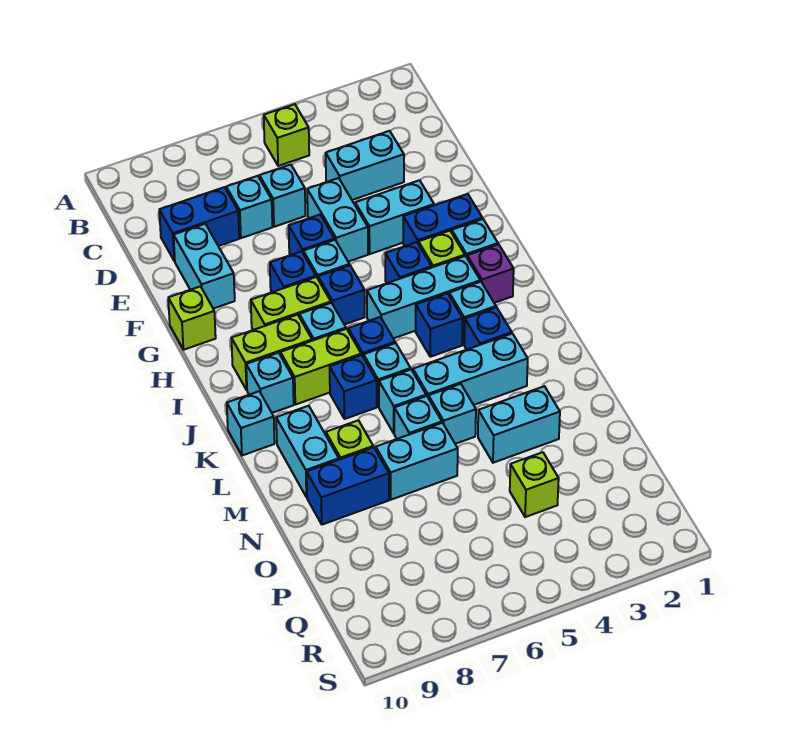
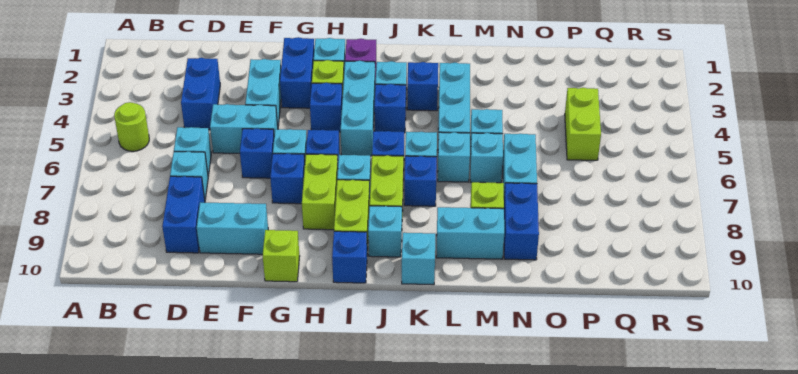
lime brick B5 level 1 -> lime round brick B5 level 1
cyan brick D3:D4 level 1 -> blue brick D3:D4 level 1
none -> blue brick I10 level 1
cyan brick N3:N4 level 1 -> none
lime brick P4 level 1 -> lime brick P4:P5 level 1

